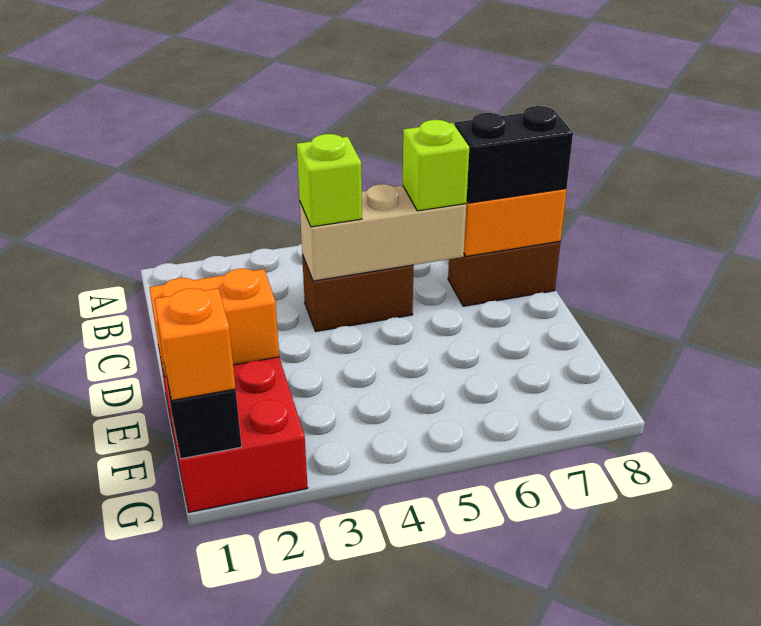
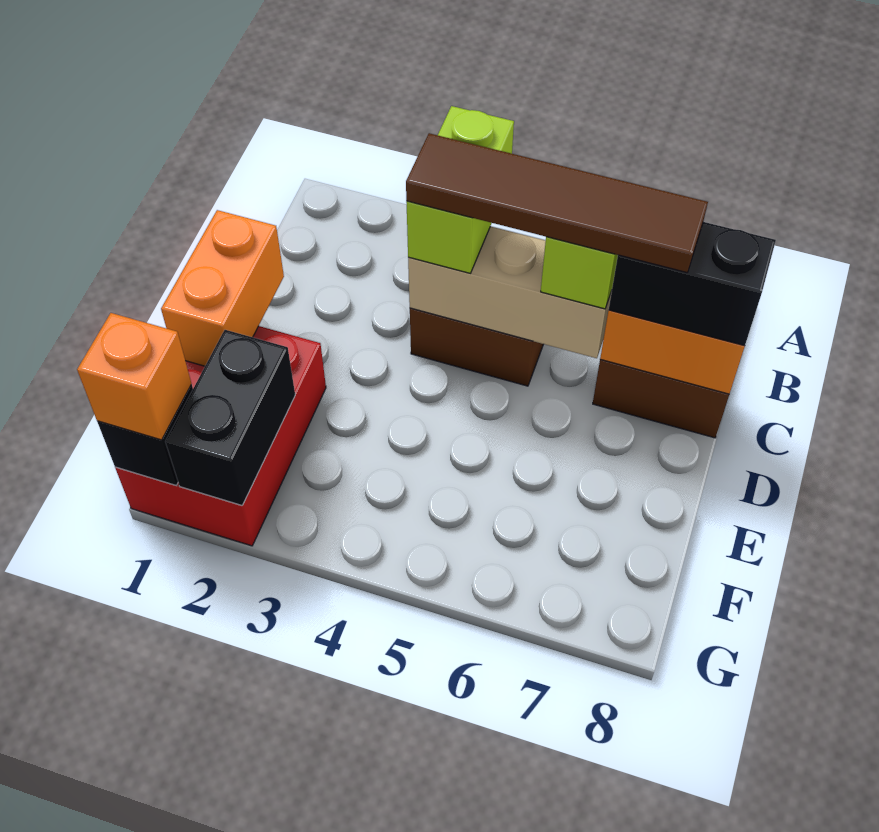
lime brick C4 level 3 -> lime brick B4:C4 level 3
none -> brown tile C4:C7 level 4
orange brick E1:E2 level 2 -> orange brick D1:E1 level 2
none -> black brick F2:G2 level 2

